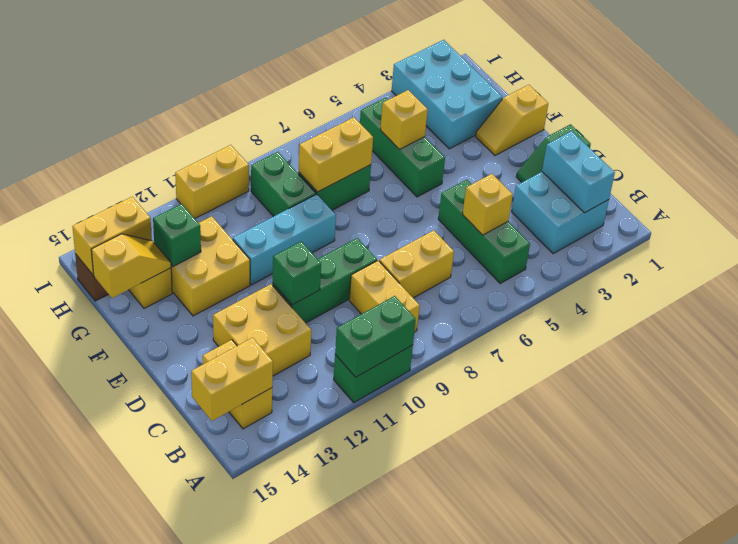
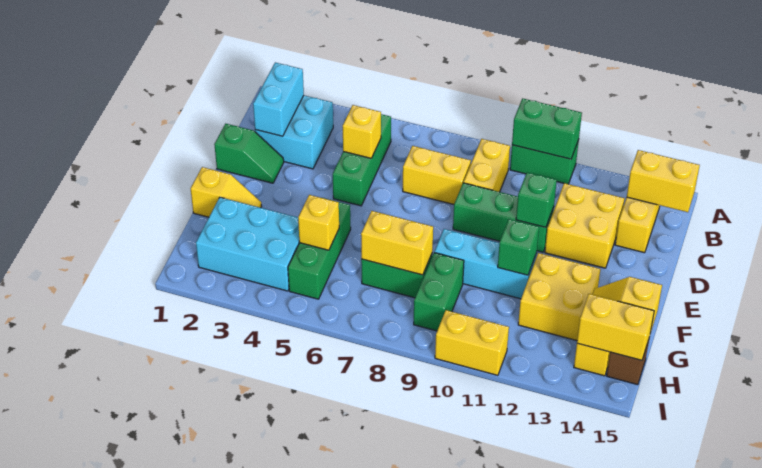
cyan brick G2:I3 level 1 -> cyan brick G2:H4 level 1
green brick G13 level 2 -> green brick F11 level 2

